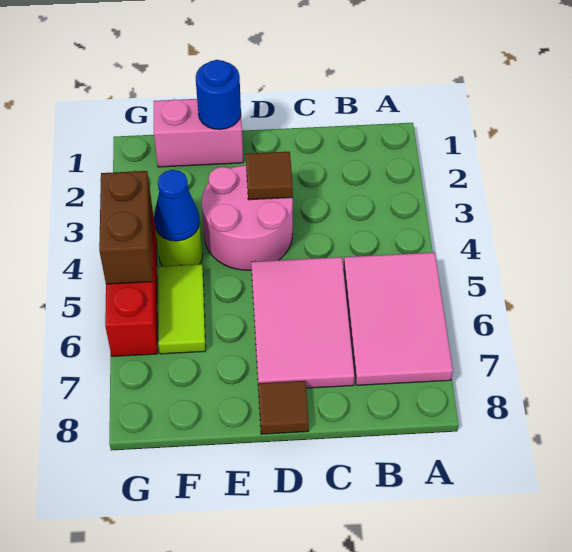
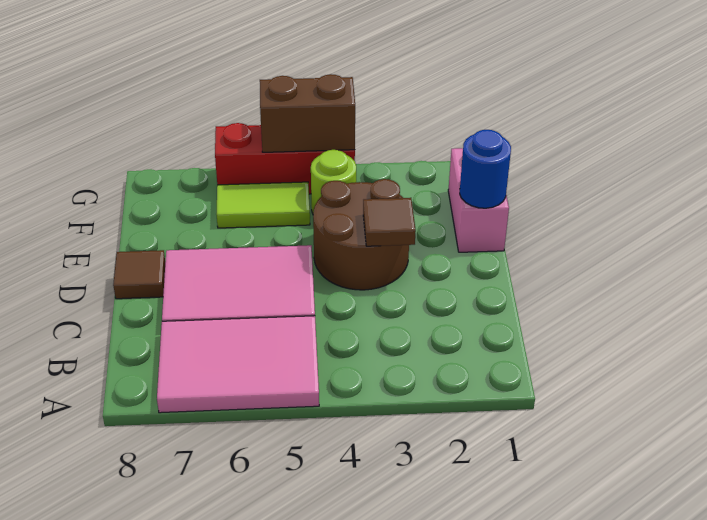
pink round brick D3:E4 level 1 -> brown round brick D3:E4 level 1
blue cone F4 level 2 -> none

